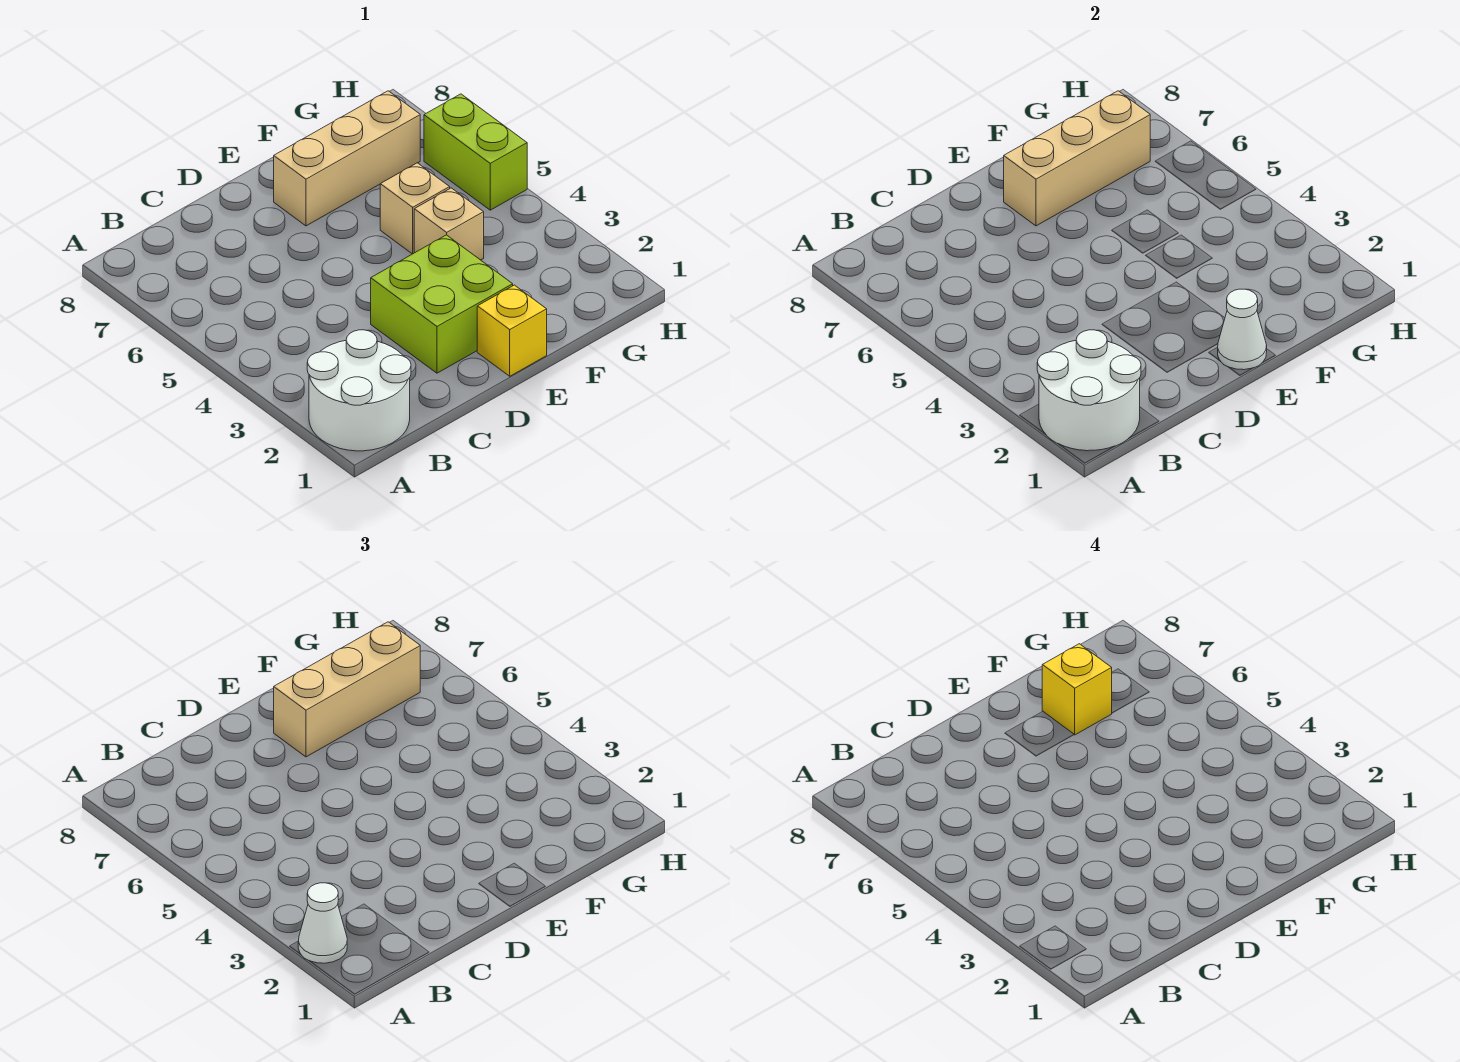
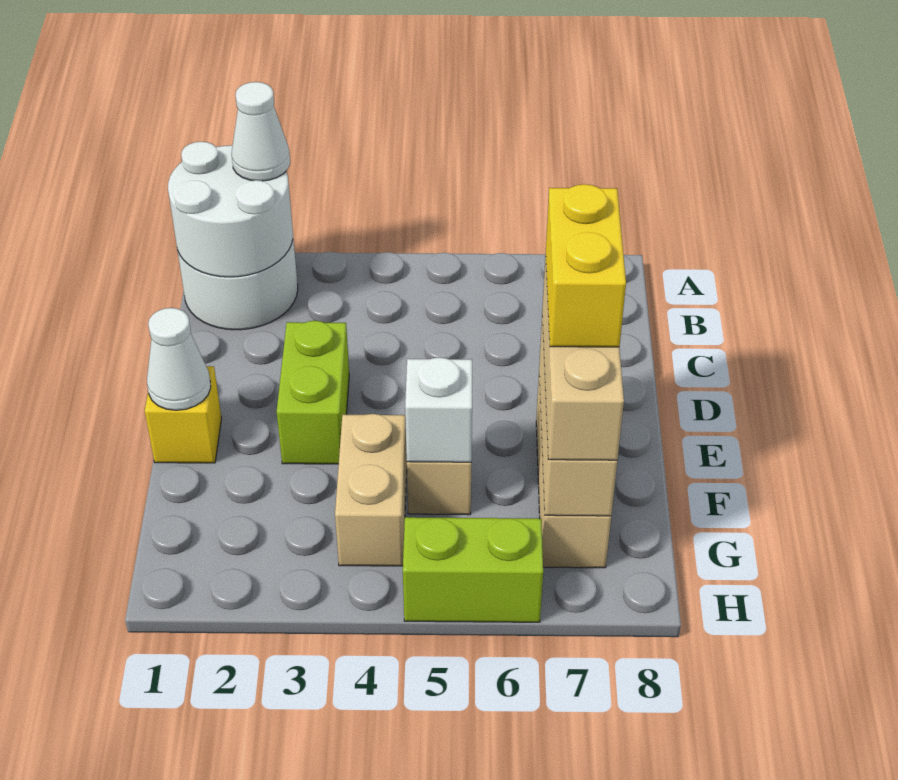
lime brick D2:E3 level 1 -> lime brick D3:E3 level 1
tan brick F4 level 1 -> tan brick F4:G4 level 1
none -> white brick F5 level 2
yellow brick F7 level 4 -> yellow brick E7:F7 level 4

